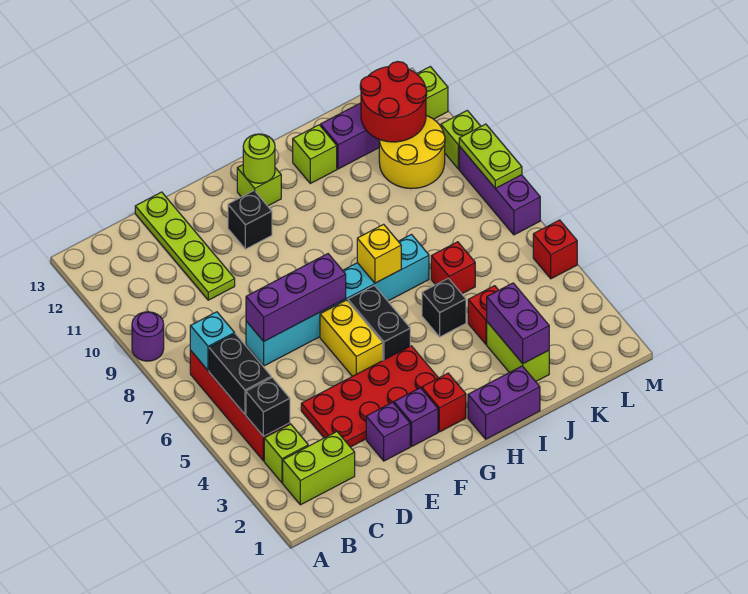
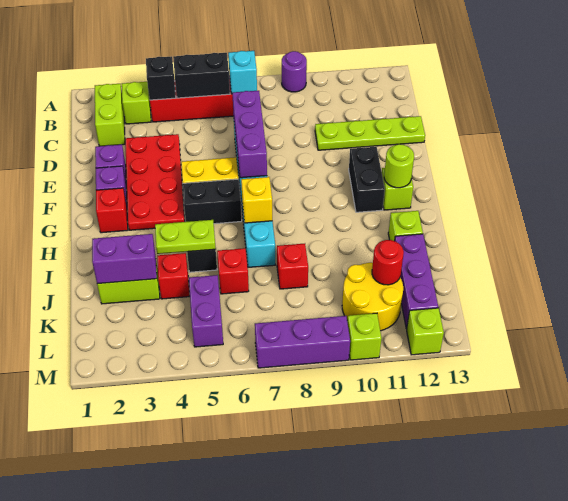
black brick F11 level 1 -> black brick F11:G11 level 1
purple brick H1:I1 level 1 -> purple brick K5:L5 level 1
red round brick K11:L12 level 2 -> red round brick K11 level 2
red brick M5 level 1 -> red brick J8 level 1
lime plate M8:M9 level 2 -> lime plate I4:I5 level 2

